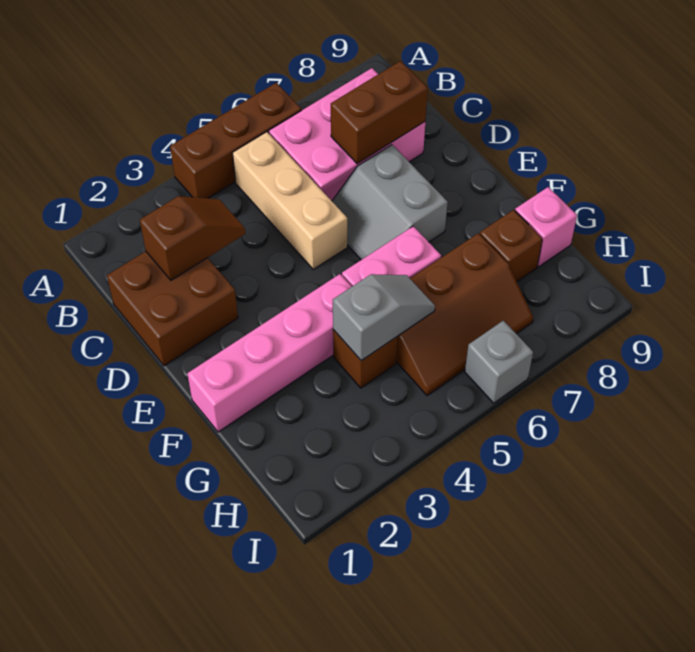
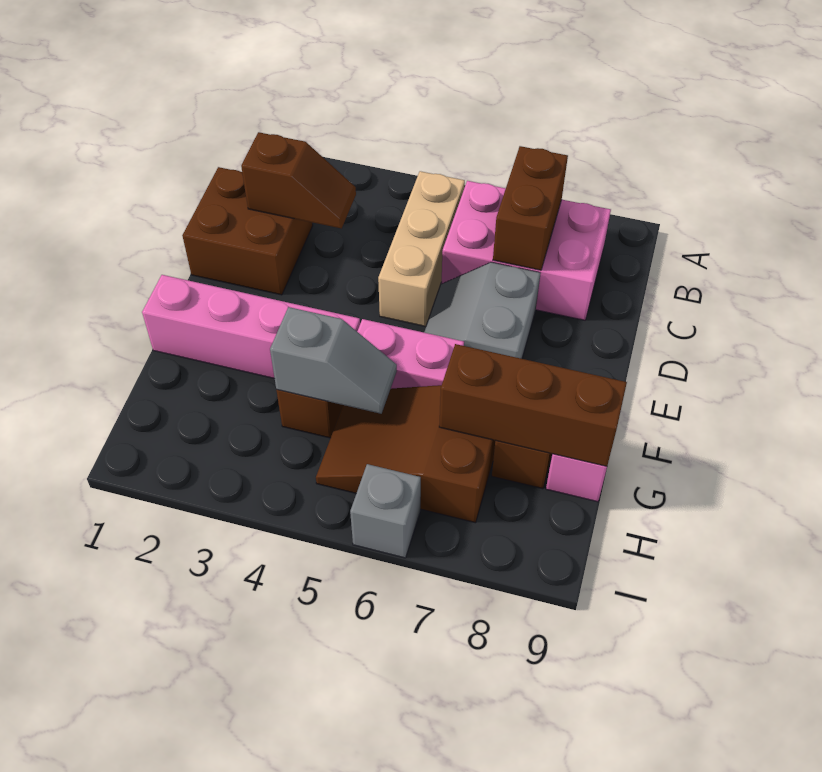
brown brick A4:A6 level 1 -> brown brick G7:G9 level 2
brown brick C7:C8 level 2 -> brown brick B7:C7 level 2
brown slope G5:H7 level 1 top G -> brown slope G5:H7 level 1 top 7

